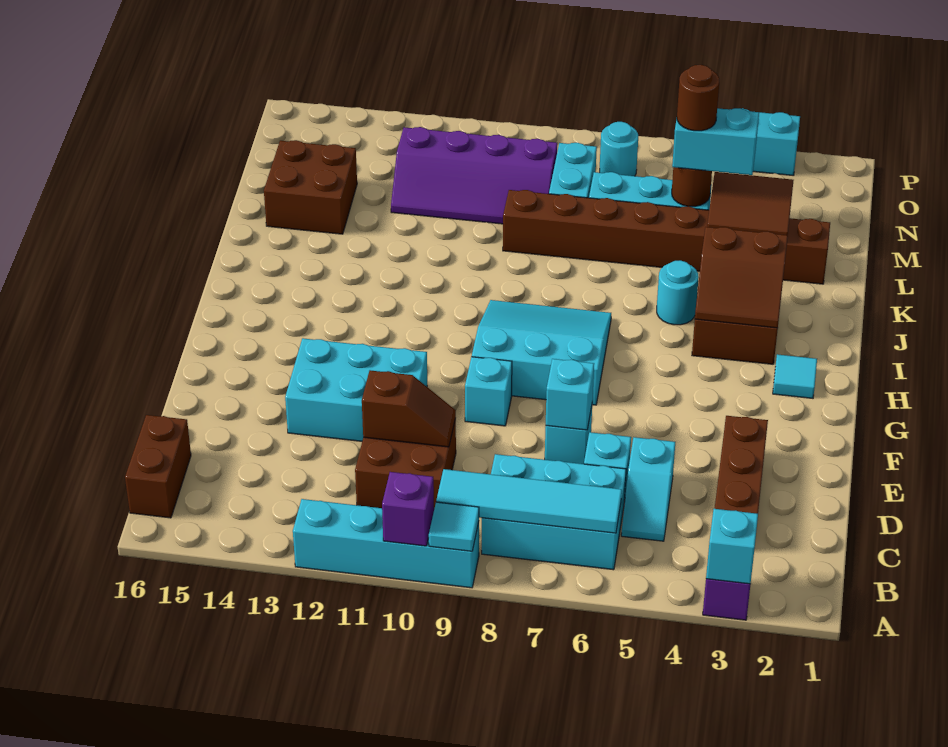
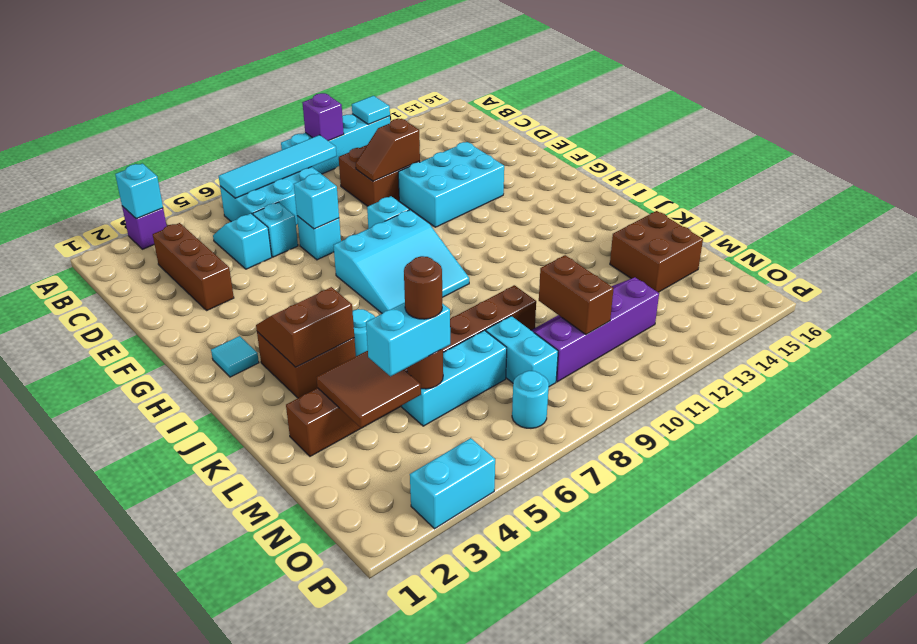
cyan tile A9 level 2 -> cyan tile A12 level 2
brown brick B16:C16 level 1 -> brown brick M10:N10 level 2

